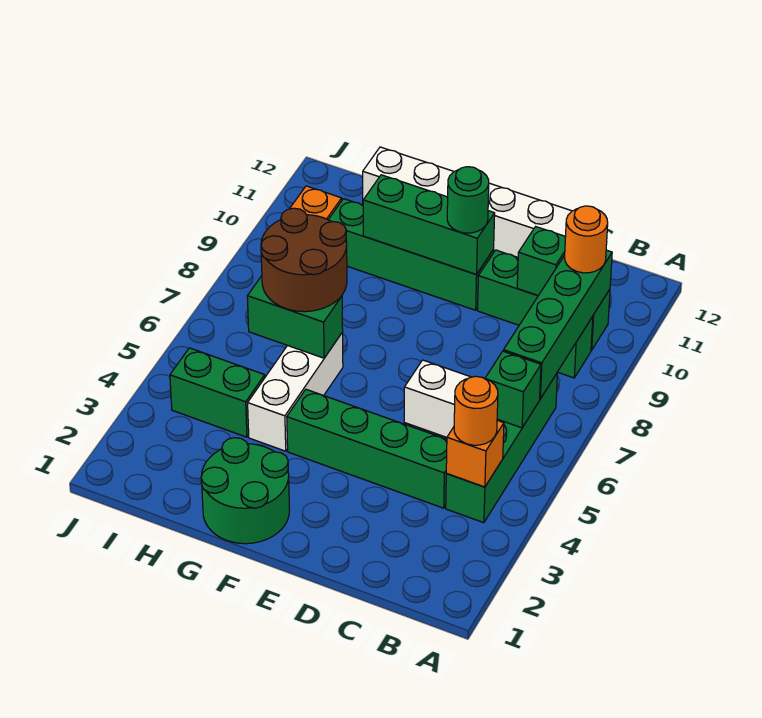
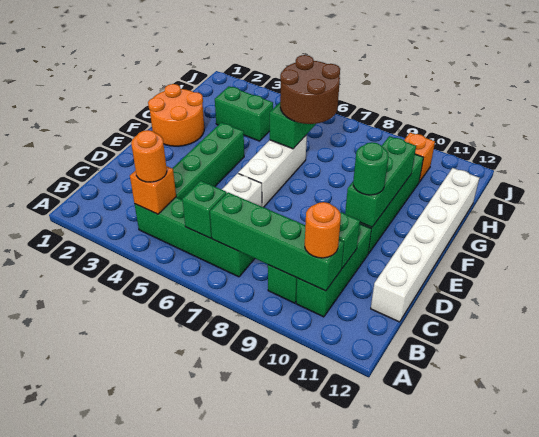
green round brick F1:G2 level 1 -> orange round brick F1:G2 level 1
white brick G4:G6 level 1 -> white brick E6:G6 level 1
green brick H4:I4 level 1 -> green brick H3:H4 level 1

